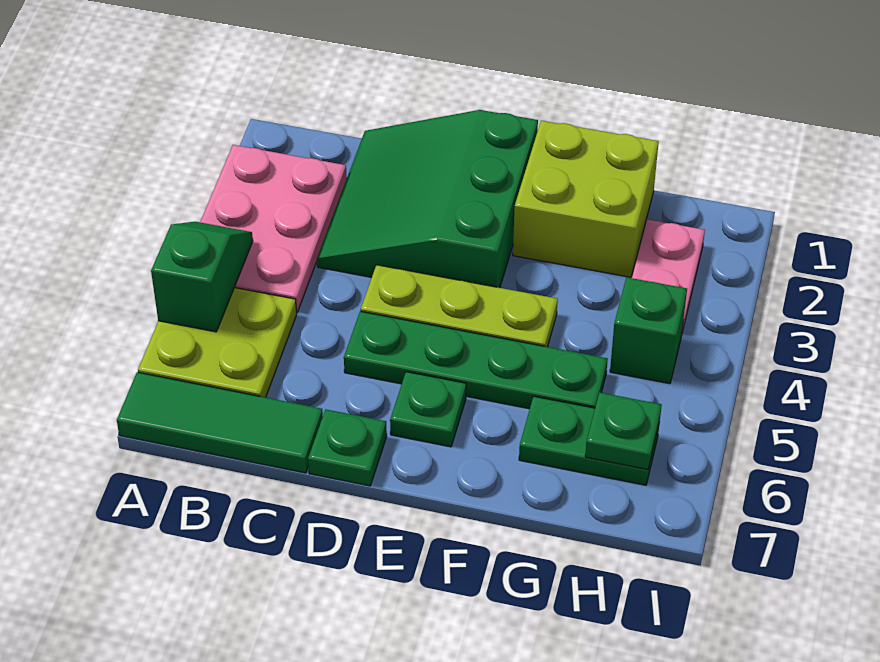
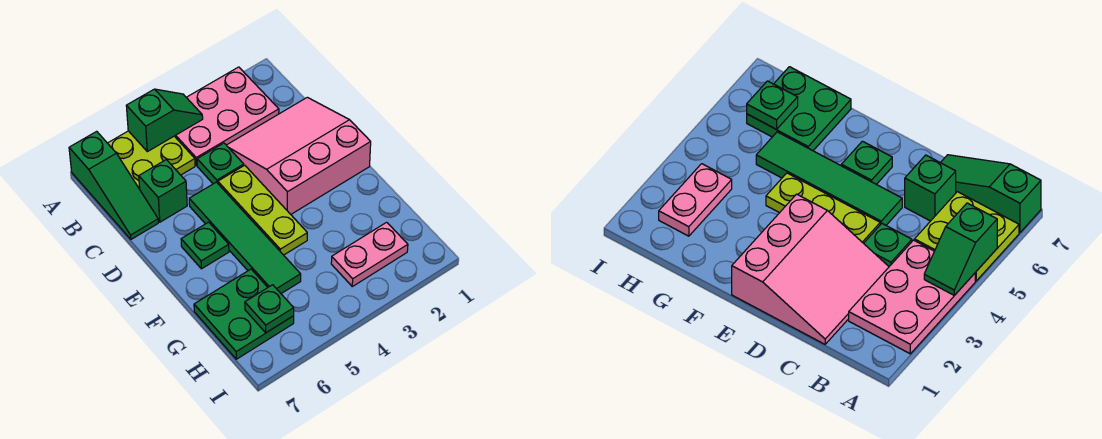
green tile A7:C7 level 1 -> green slope A7:C7 level 1 top A
green slope C1:E3 level 1 top E -> pink slope C1:E3 level 1 top E
green plate D5:G5 level 1 -> green tile D5:G5 level 1
green plate D7 level 1 -> green plate C4 level 1
lime brick F1:G2 level 1 -> none
green plate G6:H6 level 1 -> green plate G6:H7 level 1
green brick H4 level 1 -> green brick C6 level 1

